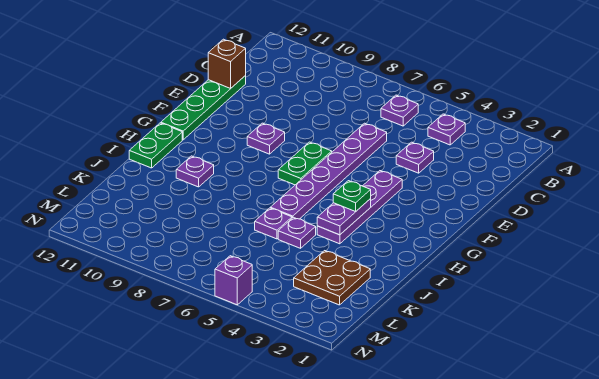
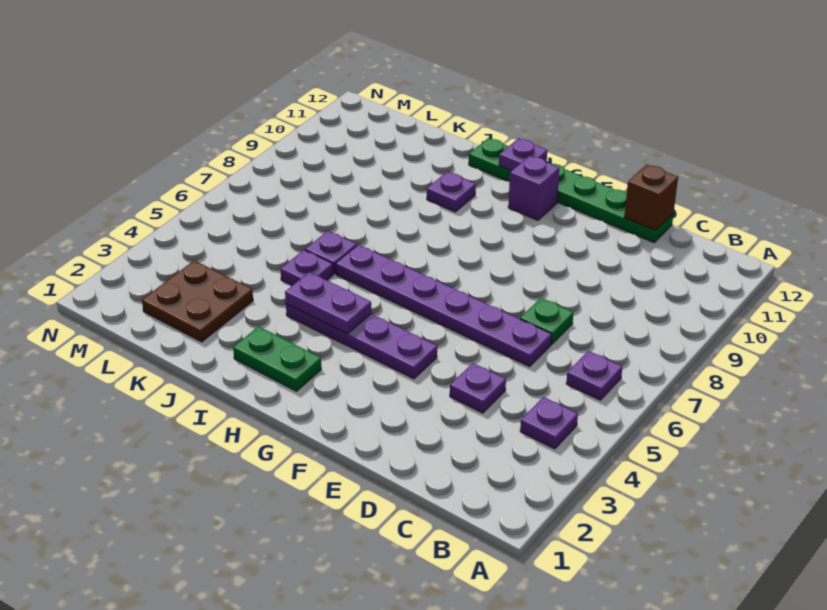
green plate F7:G7 level 1 -> green plate H2:I2 level 1
purple plate F9 level 1 -> purple plate H12 level 2
green plate H4 level 3 -> green plate D7 level 1
purple brick N5 level 1 -> purple brick G11 level 1

